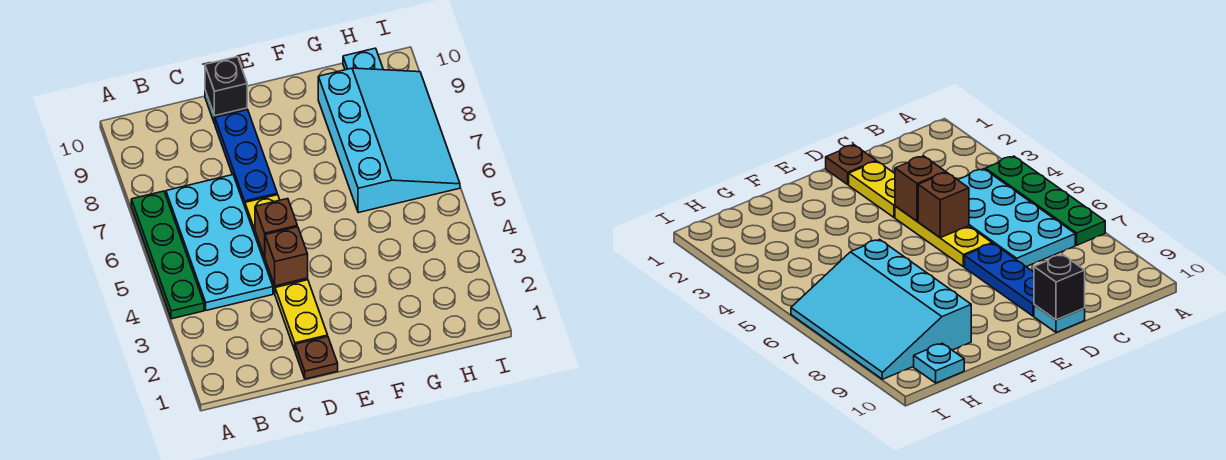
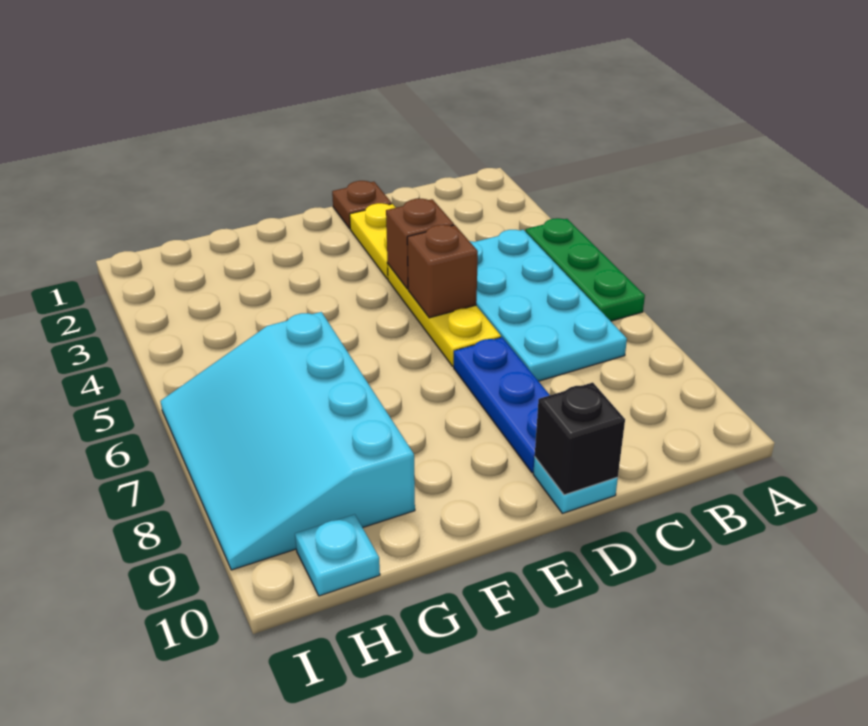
green plate A4:A7 level 1 -> green plate A4:A6 level 1

